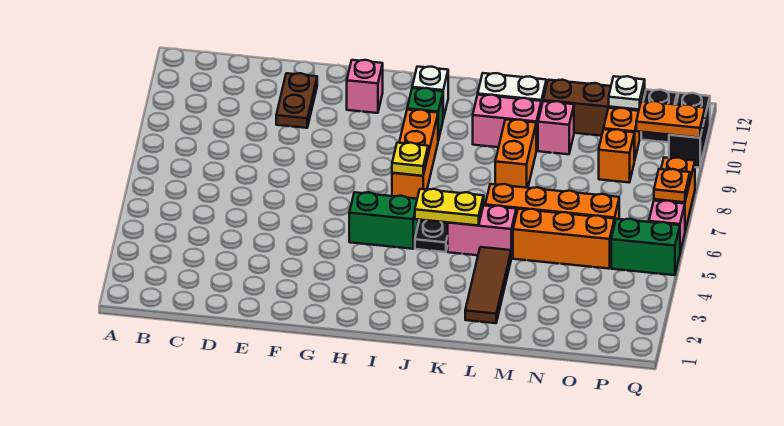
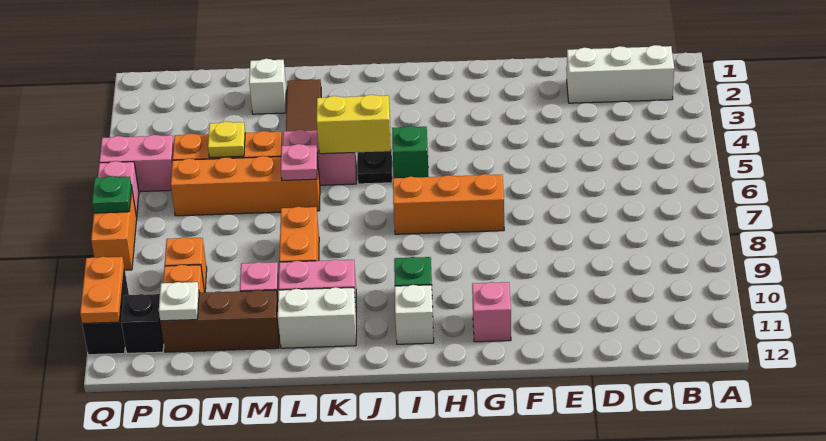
none -> white brick B2:D2 level 1
brown plate E10:E11 level 1 -> none
green brick H5:I5 level 1 -> green brick I5 level 1
orange brick I7:I9 level 1 -> orange brick G7:I7 level 1
yellow plate I7 level 2 -> yellow plate N5 level 2
yellow plate J5:K5 level 2 -> yellow brick J5:K5 level 2
none -> pink plate L6 level 2
none -> white brick M2 level 1
green brick P5:Q5 level 1 -> pink brick P5:Q5 level 1
orange plate P10:Q10 level 2 -> orange plate Q10:Q11 level 2
orange plate Q7 level 2 -> green plate Q7 level 2

